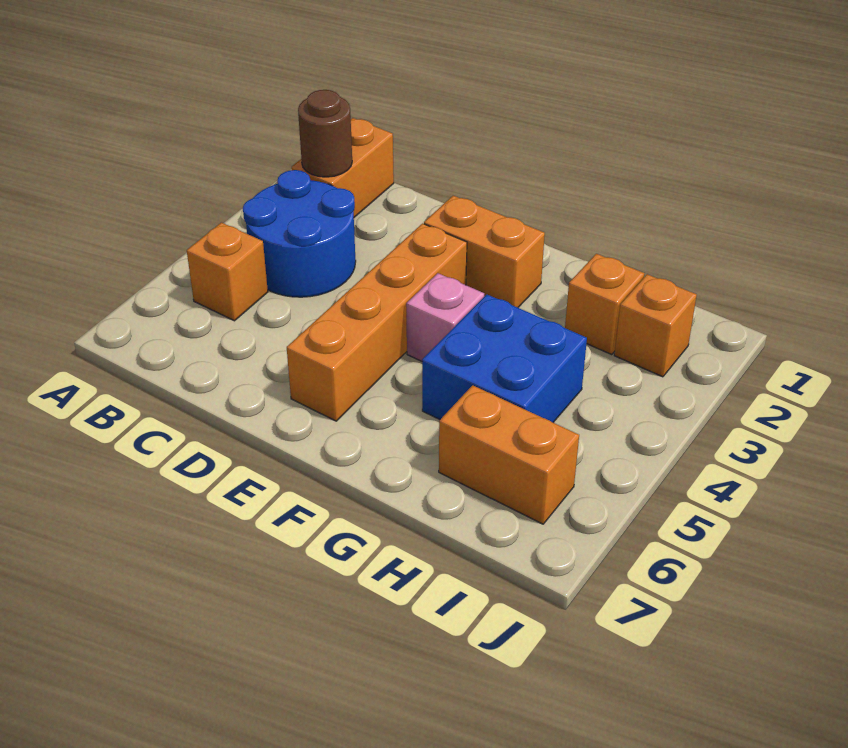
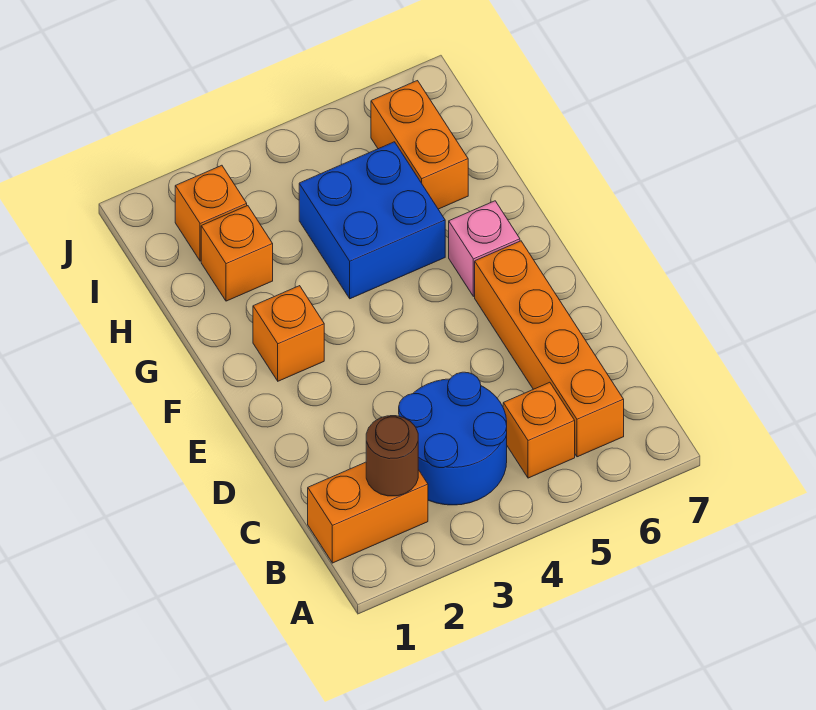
orange brick E2:F2 level 1 -> orange brick F2 level 1
orange brick E3:E6 level 1 -> orange brick B6:E6 level 1
pink brick F4 level 1 -> pink brick F6 level 1

